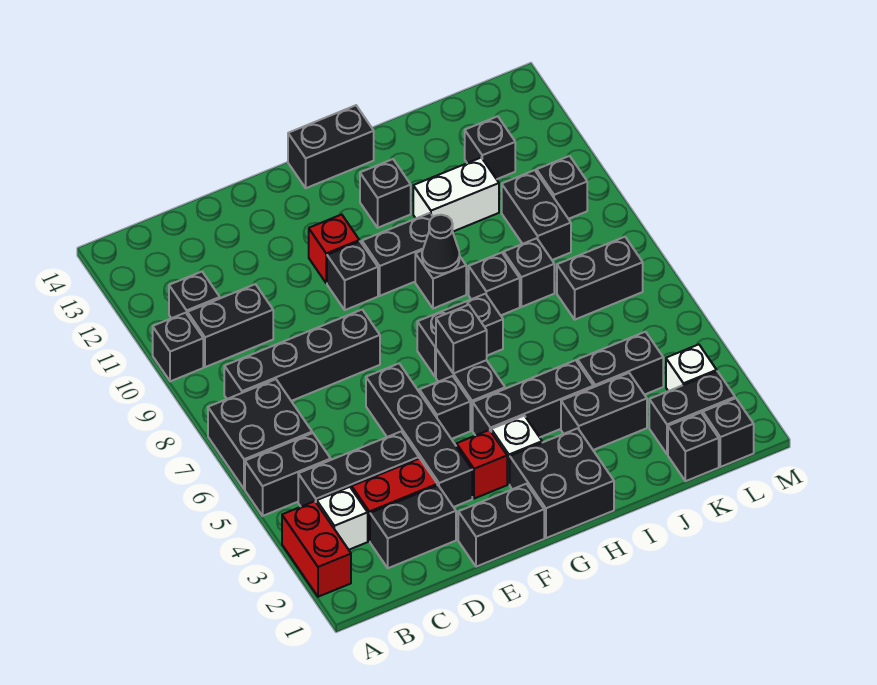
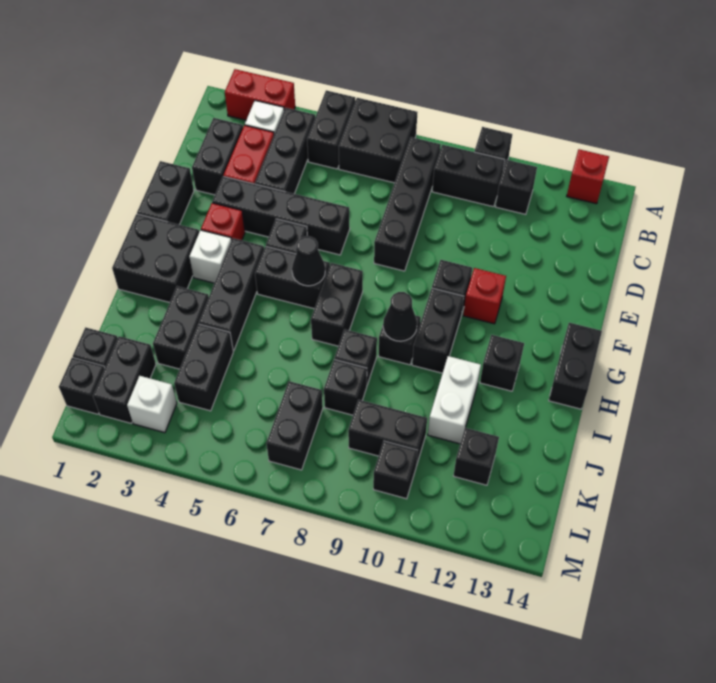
none -> red brick A13 level 1
black brick B10:C10 level 1 -> black brick B9:B10 level 1
black brick G6 level 2 -> black cone G6 level 2

